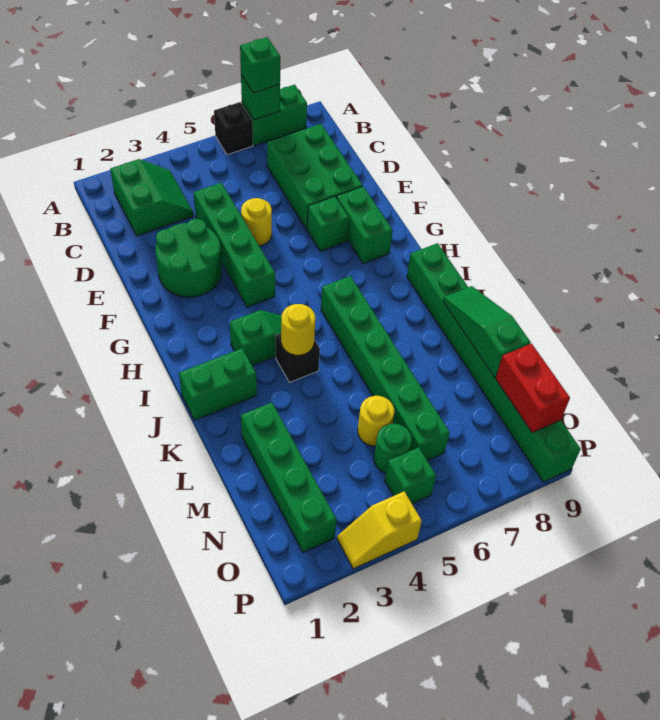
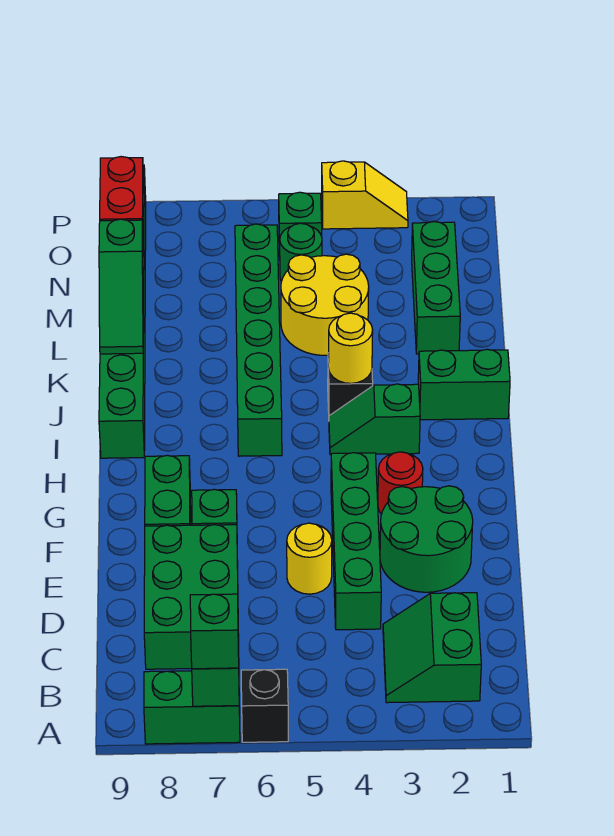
none -> red round brick G3 level 1
green brick L2:O2 level 1 -> green brick L2:N2 level 1
yellow round brick M5 level 1 -> yellow round brick L4:M5 level 1

